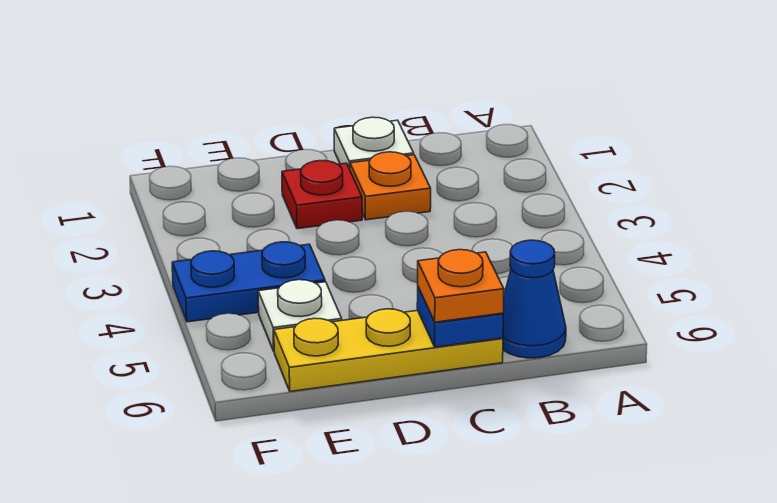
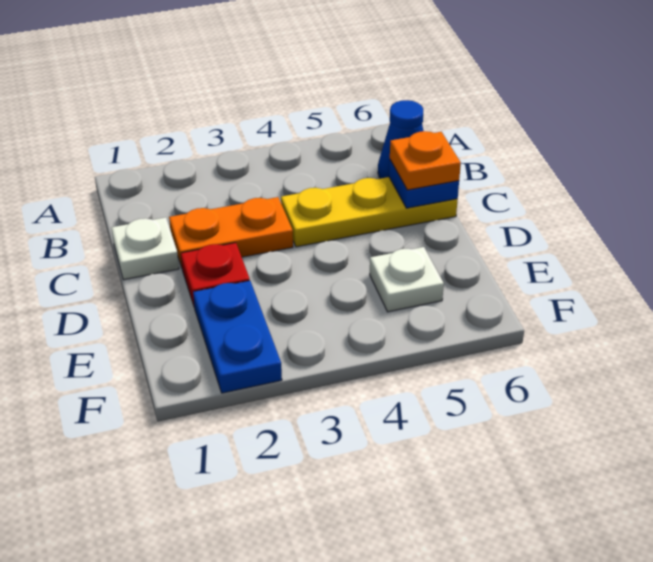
orange plate C2 level 1 -> orange plate C2:C3 level 1
yellow plate C6:E6 level 1 -> yellow plate C4:C6 level 1
blue plate E4:F4 level 1 -> blue plate E2:F2 level 1

